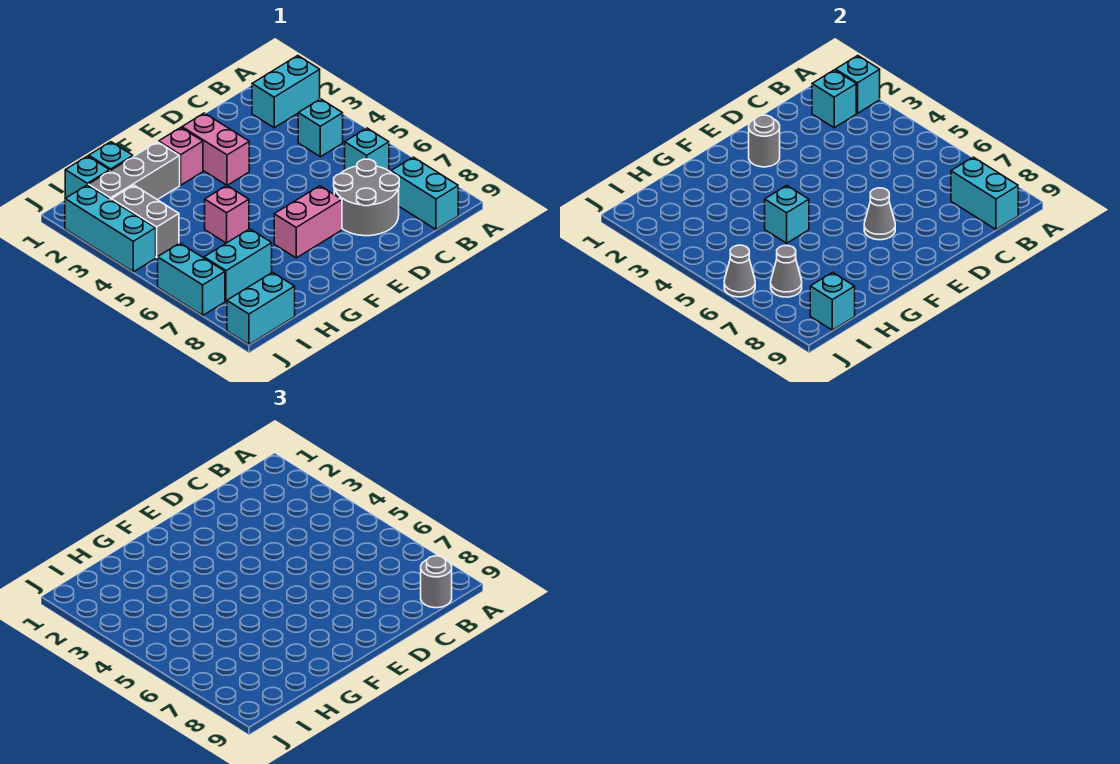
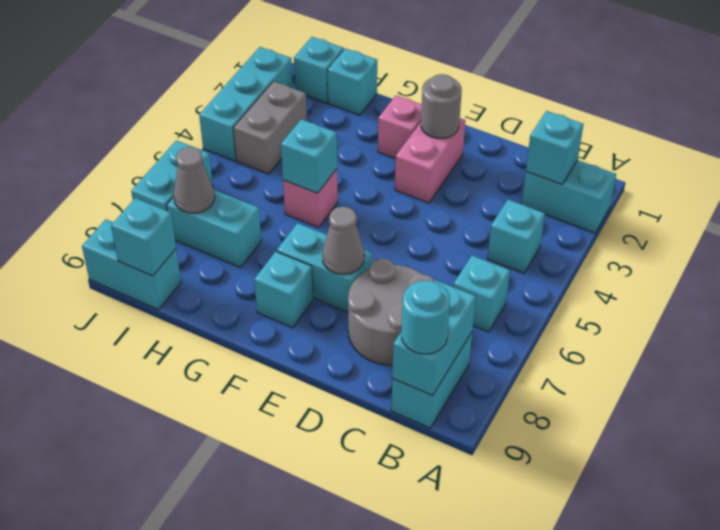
cyan brick A2 level 2 -> cyan brick F8 level 1
grey round brick B9 level 3 -> cyan round brick B9 level 3
pink brick E7:F7 level 1 -> cyan brick E7:F7 level 1
grey brick G2:I2 level 1 -> none
grey cone J6 level 2 -> none

